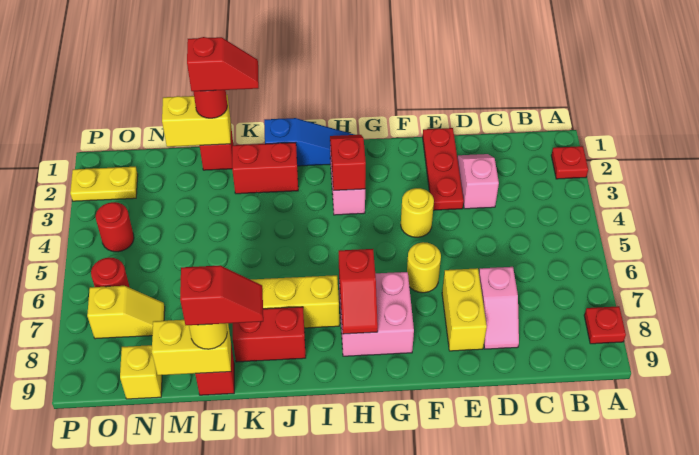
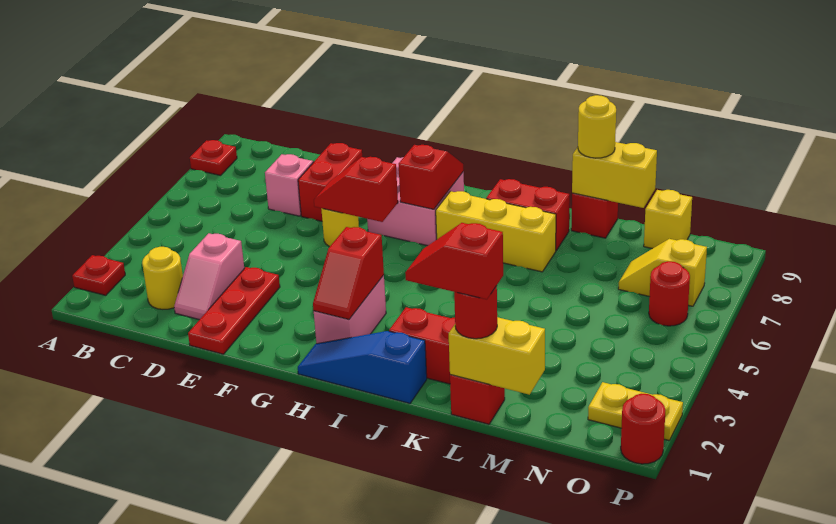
yellow brick E7:E8 level 1 -> red brick E7:E8 level 1
yellow round brick F4 level 1 -> yellow round brick C2 level 1
red slope K9:L9 level 4 top L -> red slope F6:G6 level 2 top G
red round brick O4 level 1 -> red round brick P1 level 1

